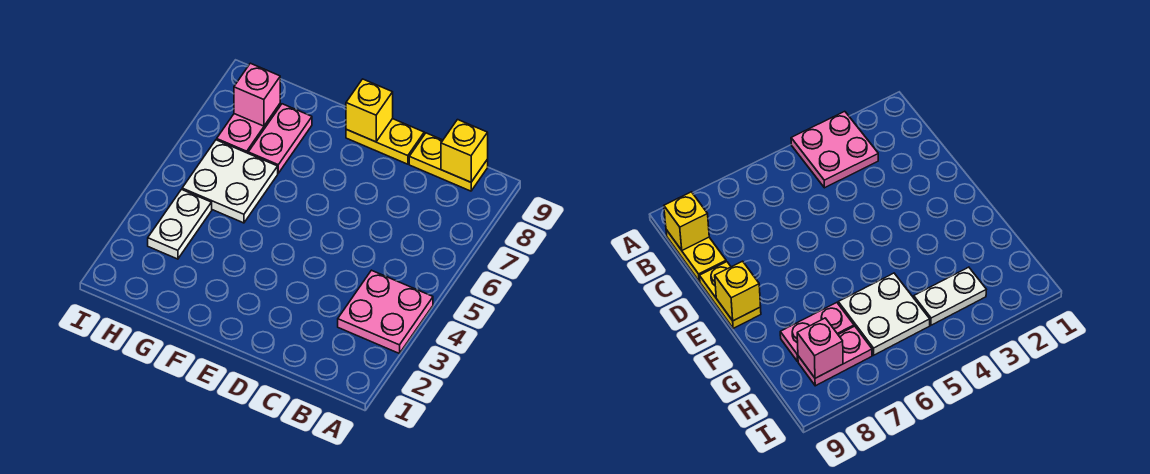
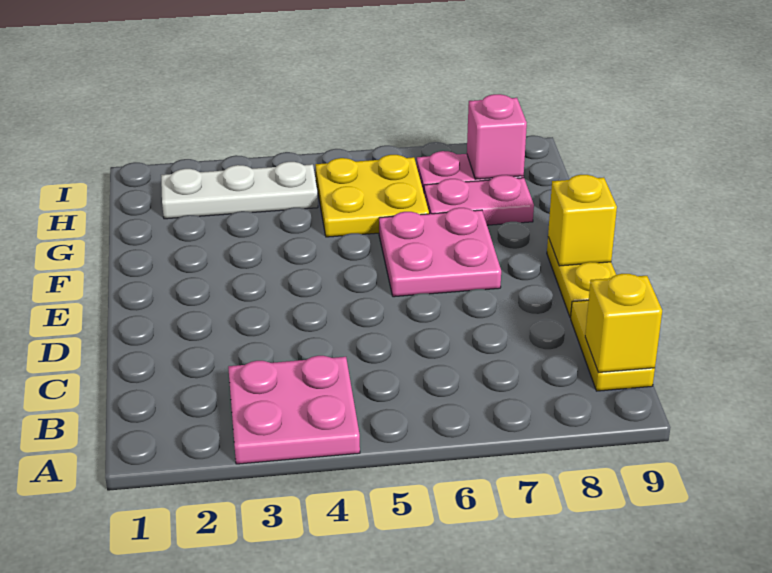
none -> pink plate E6:F7 level 1
white plate G5:H6 level 1 -> yellow plate G5:H6 level 1
white plate H3:H4 level 1 -> white plate H2:H4 level 1

